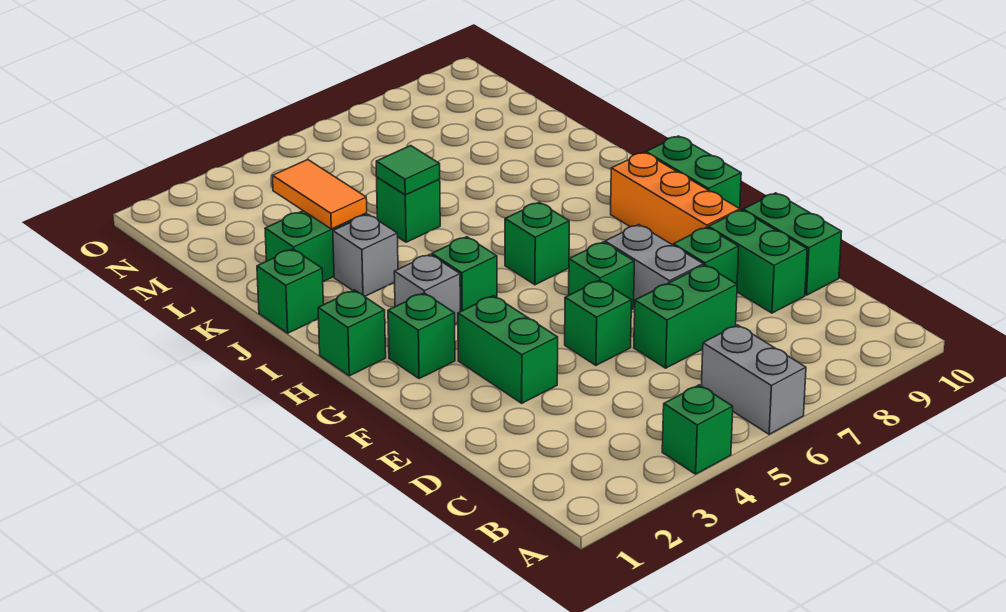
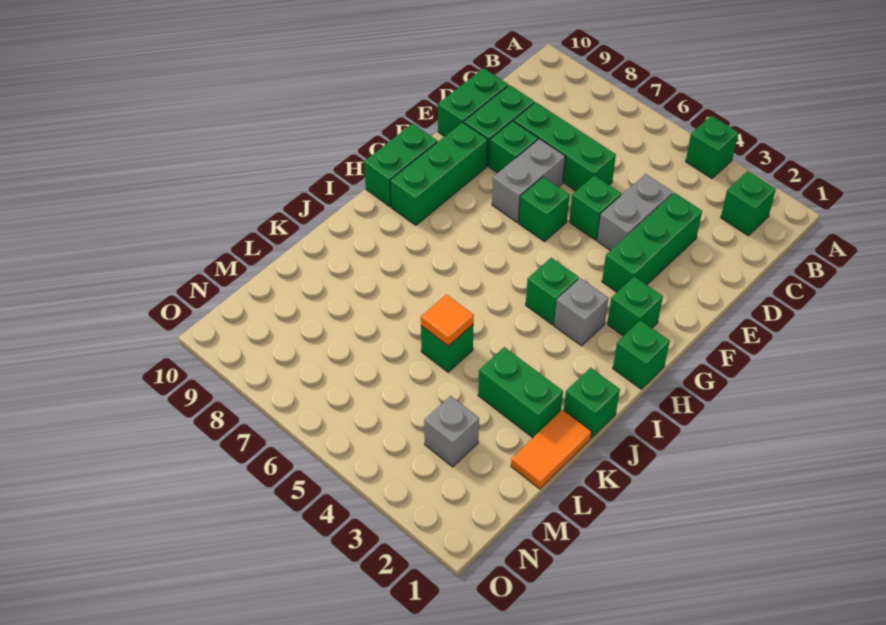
grey brick A6:B6 level 1 -> grey brick D4:E4 level 1
green brick D6:D7 level 1 -> green brick D6:D8 level 1
green brick E3:F3 level 1 -> green brick D3:F3 level 1
orange brick F9:H9 level 1 -> green brick F9:H9 level 1
green brick H6 level 1 -> green brick B2 level 1
grey brick J3 level 1 -> grey brick M3 level 1
orange tile K3:L3 level 2 -> orange tile K1:L1 level 1
green tile K5 level 2 -> orange tile K5 level 2

